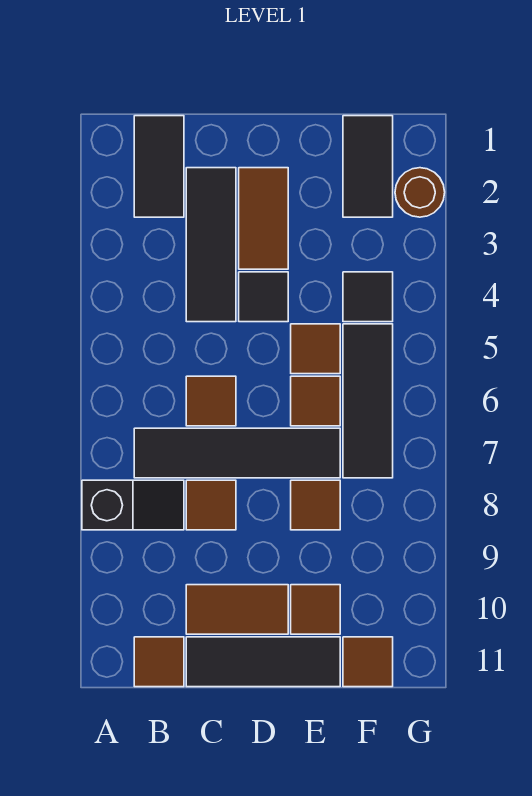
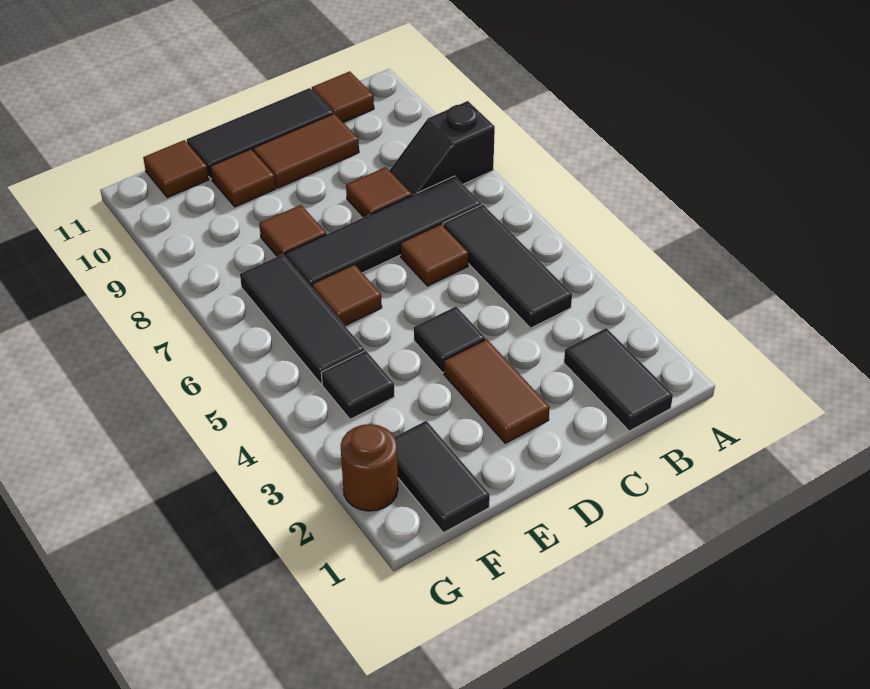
black tile C2:C4 level 1 -> black tile B4:B6 level 1
brown tile E5 level 1 -> none

